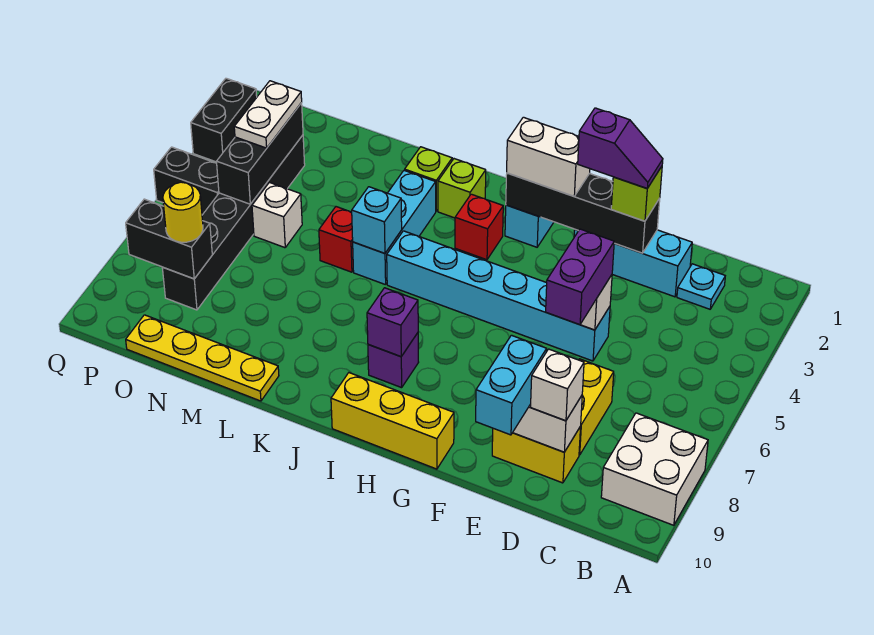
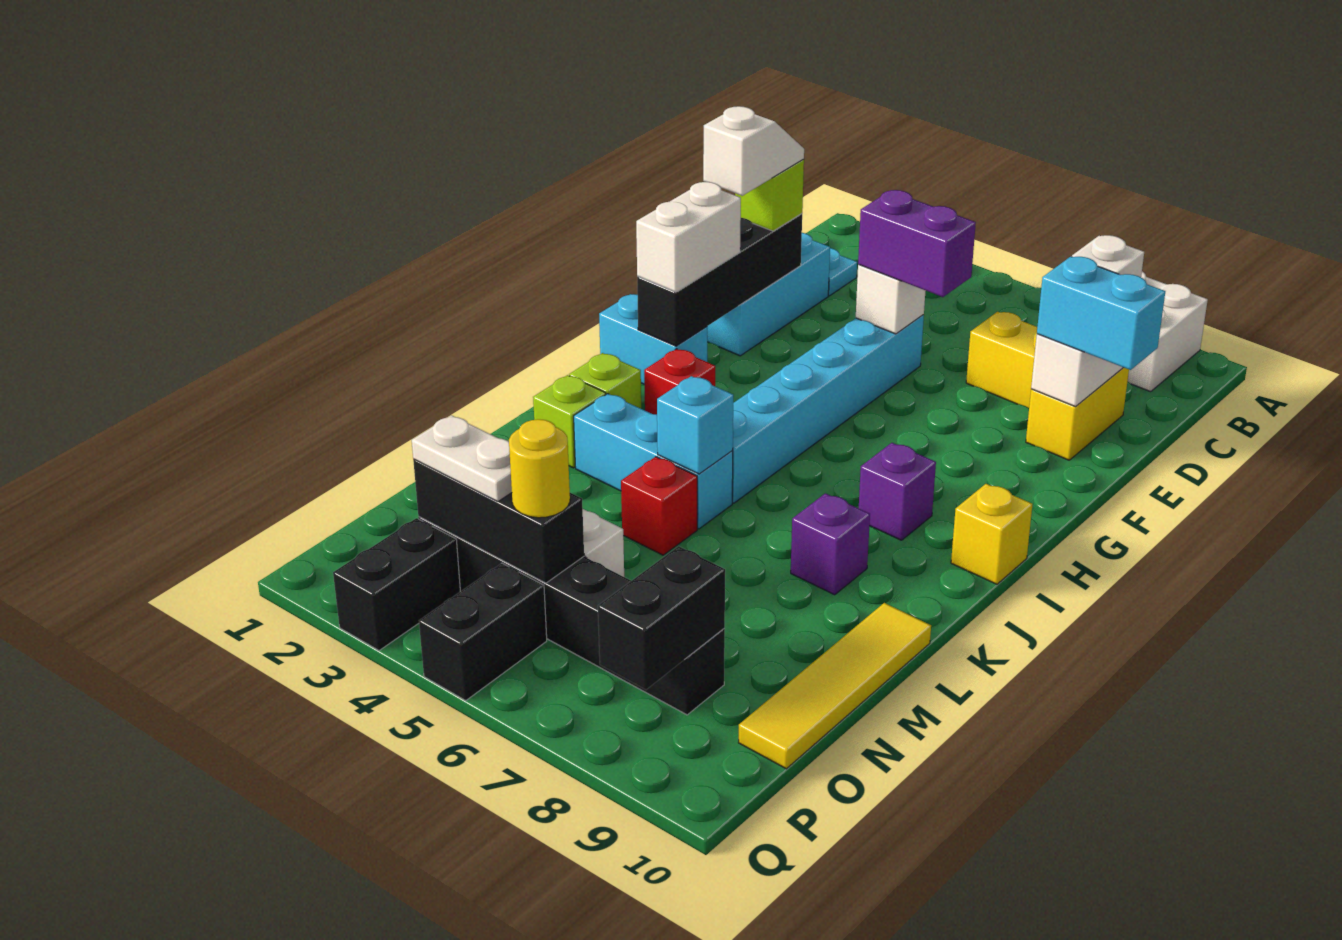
purple slope E2:F2 level 4 top F -> white slope E2:F2 level 4 top F
yellow brick G10:I10 level 1 -> yellow brick I10 level 1
purple brick I8 level 2 -> purple brick K8 level 1
yellow plate L10:O10 level 1 -> yellow tile L10:O10 level 1
yellow round brick O8 level 3 -> yellow round brick O5 level 3
black brick Q2:Q3 level 1 -> black brick P3:Q3 level 1

